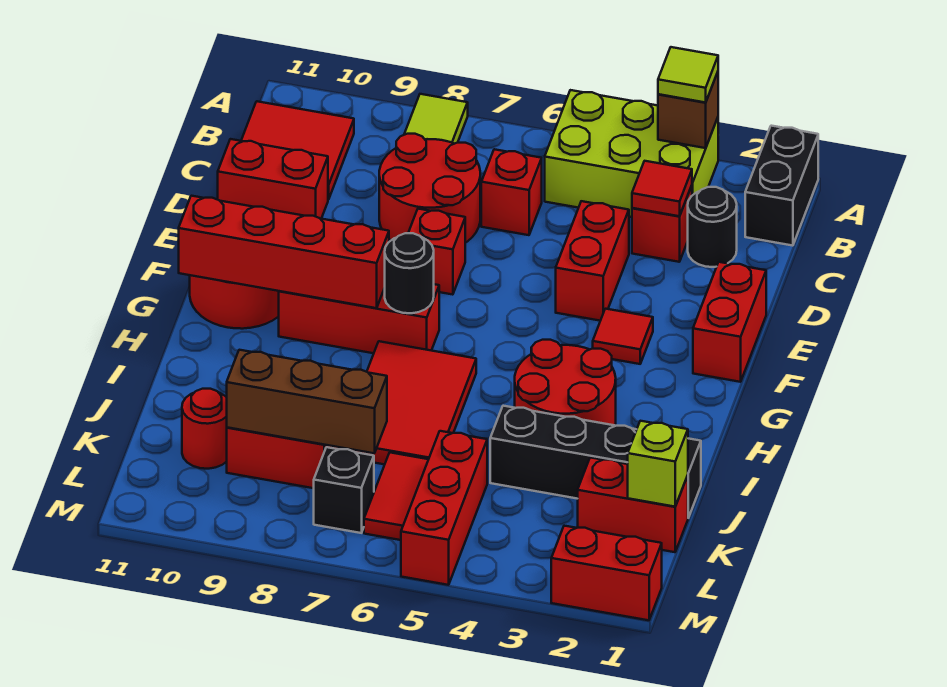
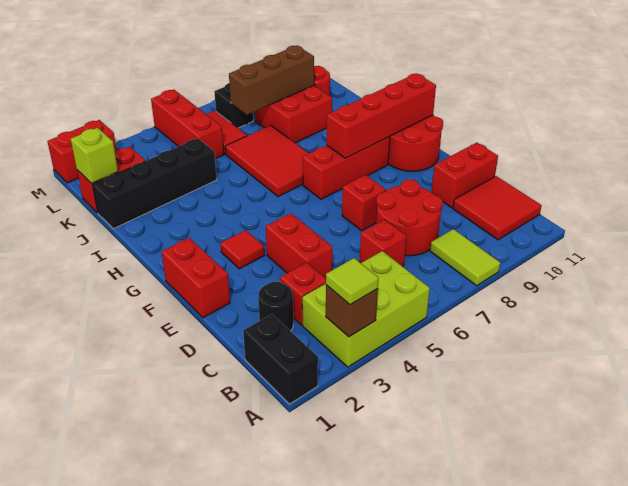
red tile C3 level 2 -> none
black round brick G7 level 2 -> none
red round brick H3:I4 level 1 -> none

